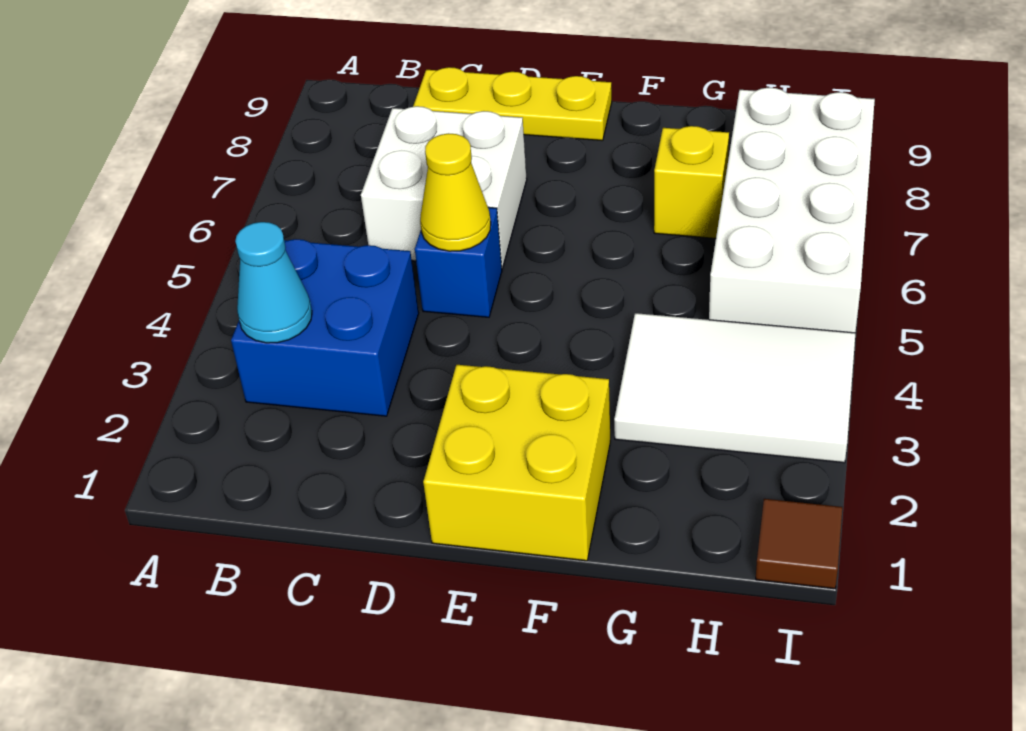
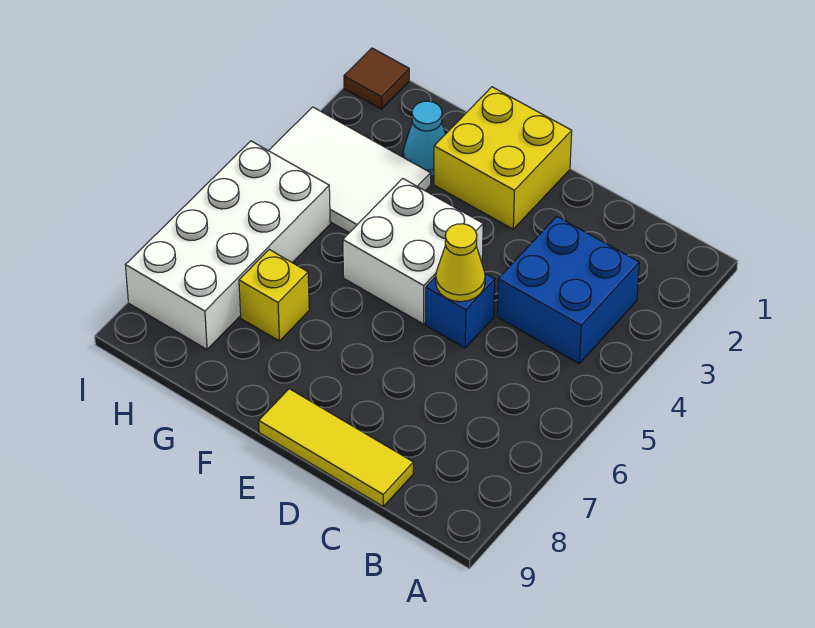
cyan cone B3 level 2 -> cyan cone G2 level 1
white brick C6:D7 level 1 -> white brick E4:F5 level 1
yellow plate C9:E9 level 1 -> yellow tile C9:E9 level 1

